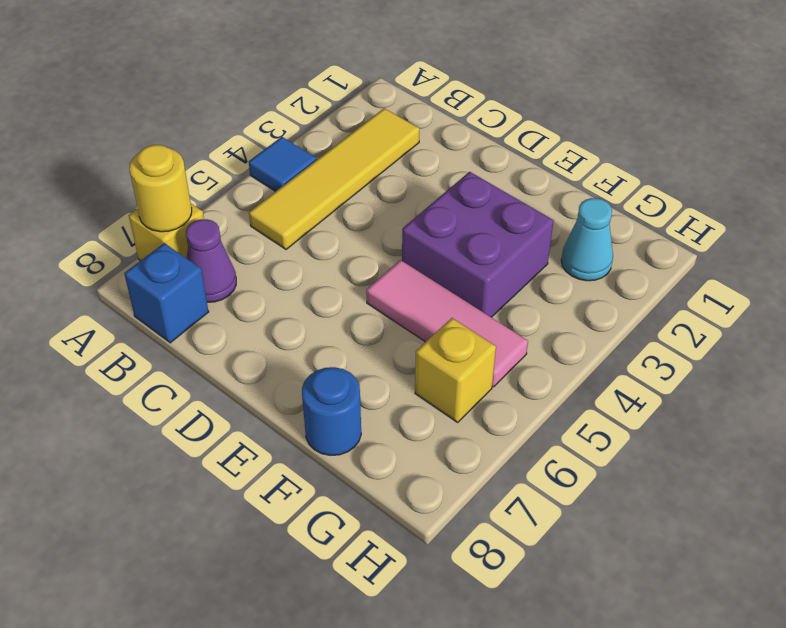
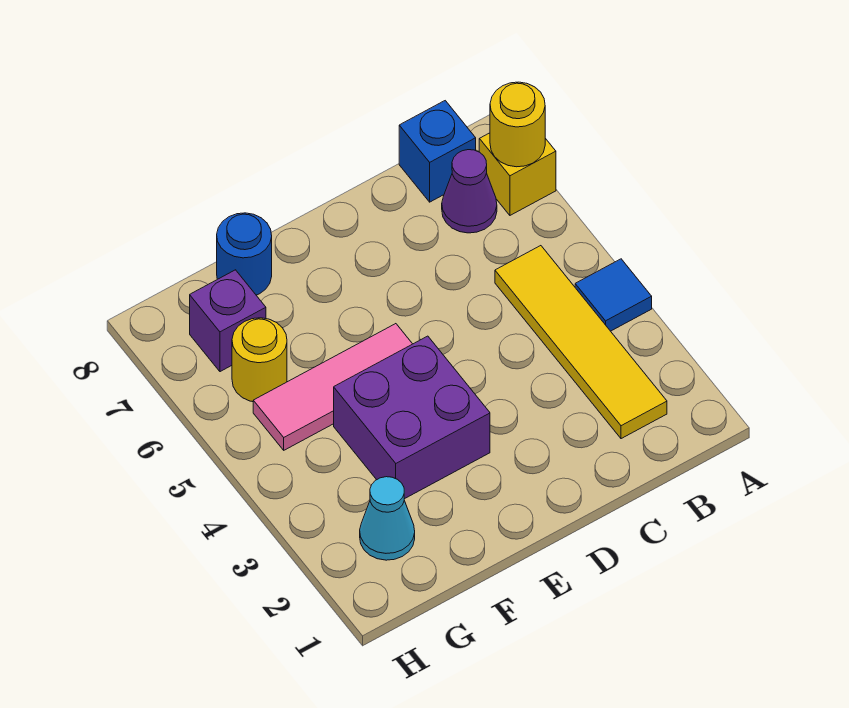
yellow brick G6 level 1 -> yellow round brick G6 level 1
none -> purple brick G7 level 1

